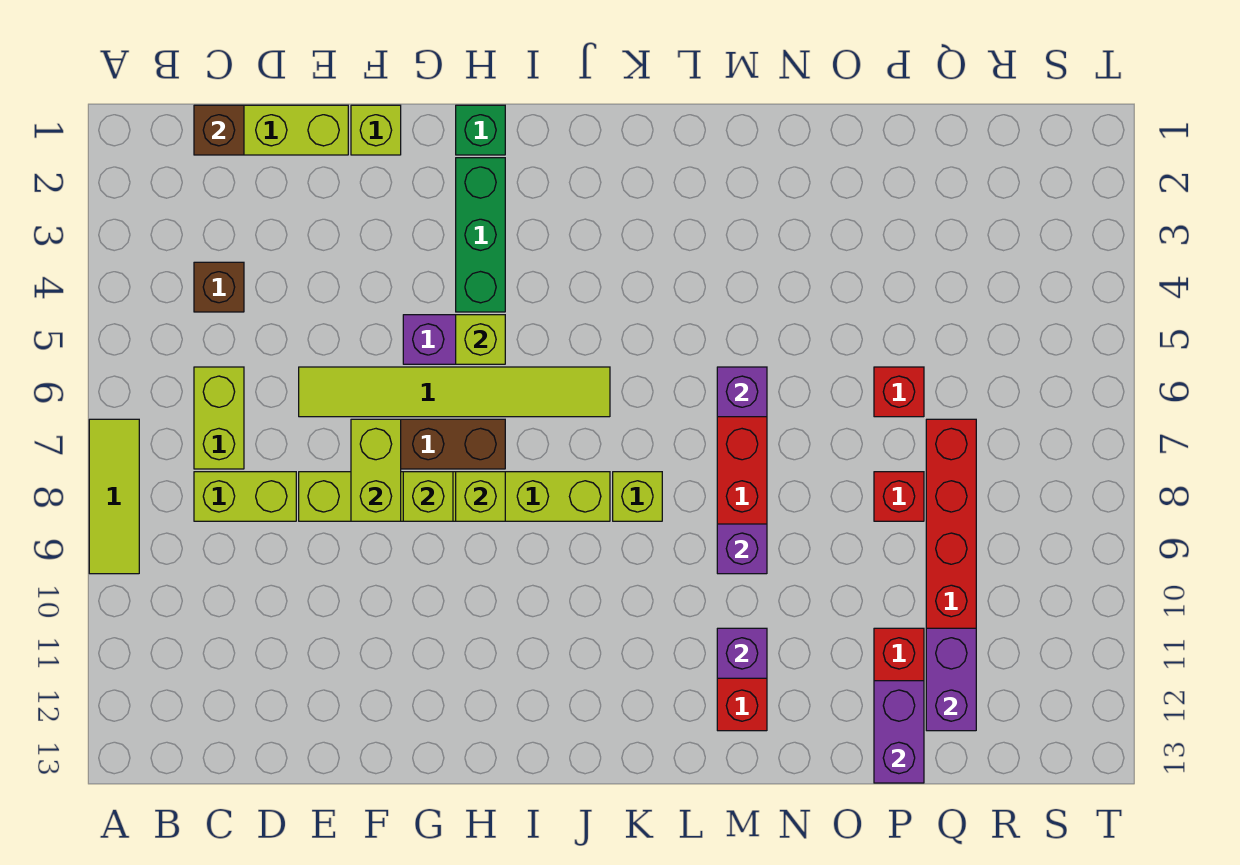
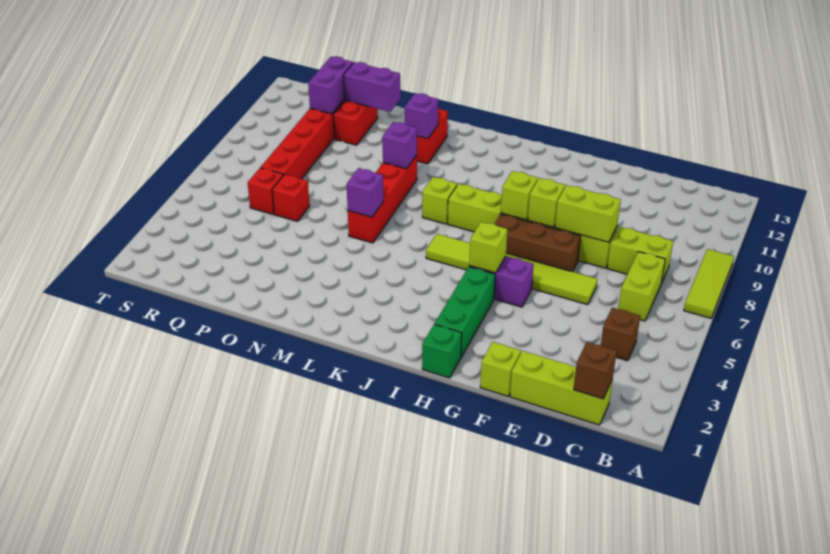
lime brick F7:F8 level 2 -> lime brick E8:F8 level 2
red brick P8 level 1 -> red brick Q6 level 1
purple brick P12:P13 level 2 -> purple brick O12:P12 level 2

